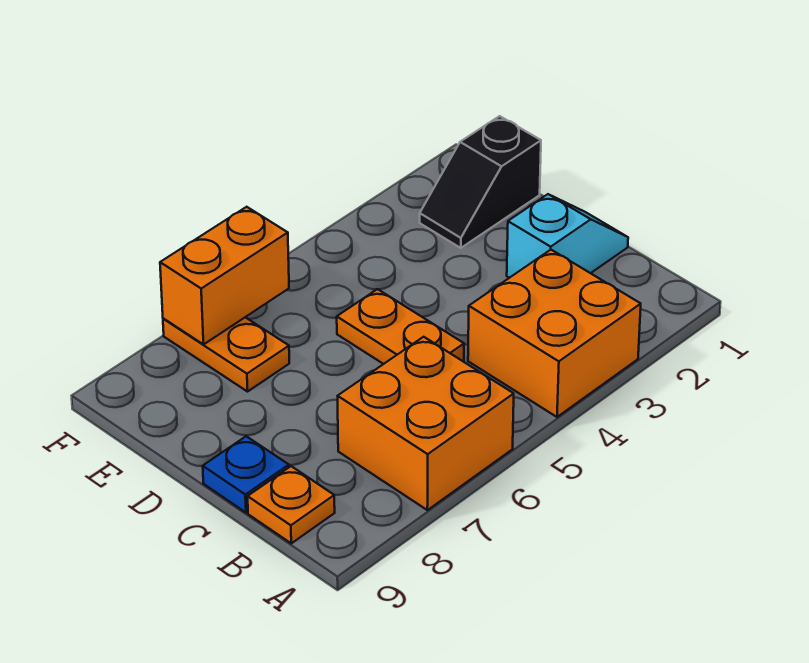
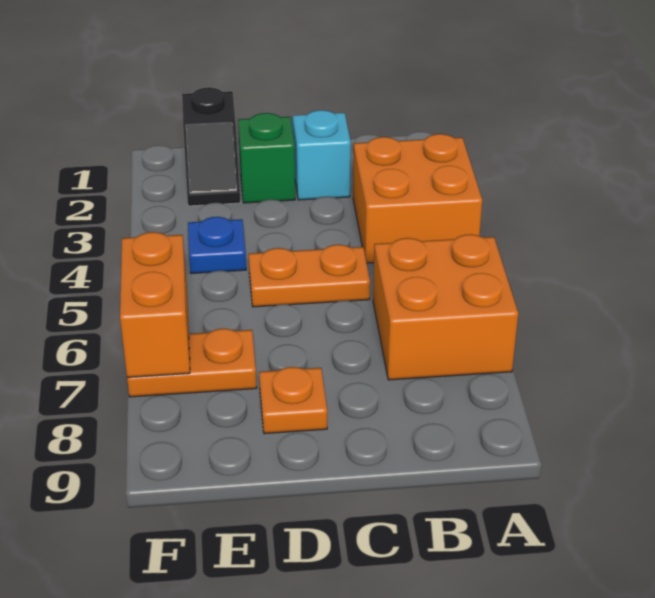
orange plate B9 level 1 -> orange plate D8 level 1
blue plate C9 level 1 -> blue plate E4 level 1
none -> green brick D2 level 1

